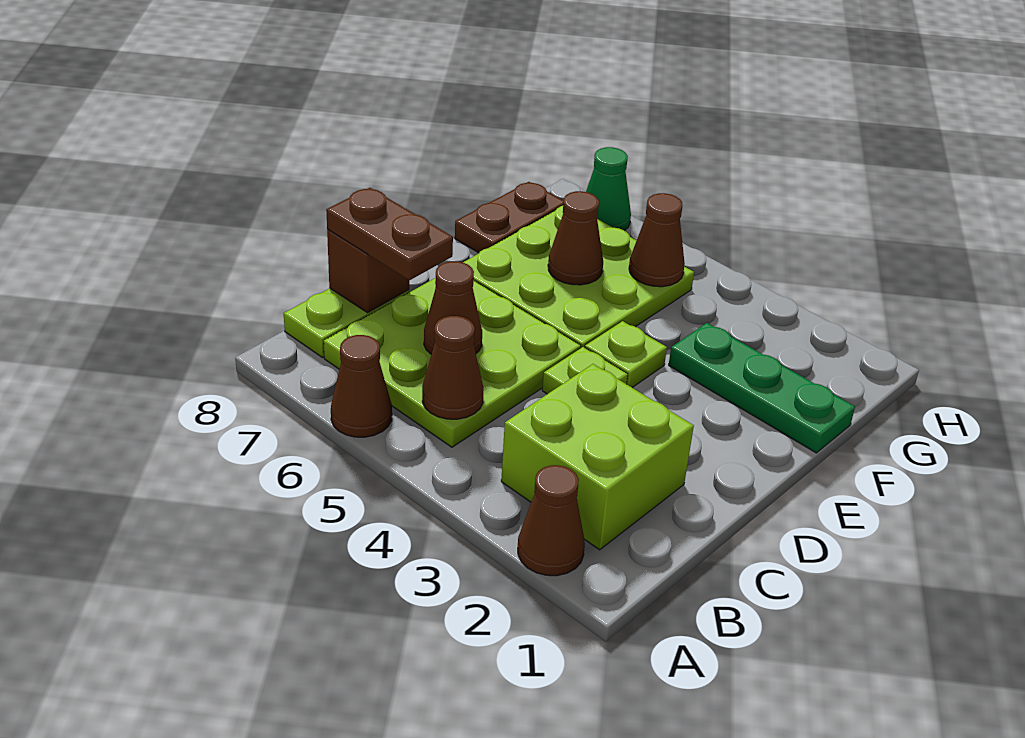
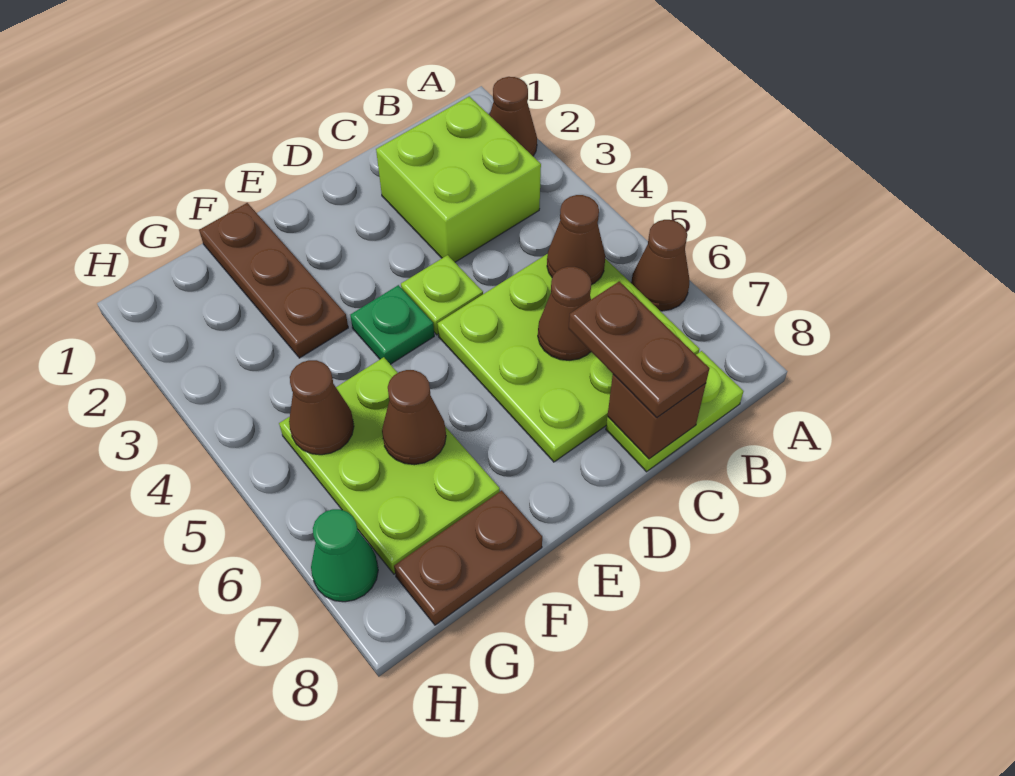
lime plate E4 level 1 -> green plate E4 level 1
lime plate E5:G7 level 1 -> lime plate F5:G7 level 1
green plate F1:F3 level 1 -> brown plate F1:F3 level 1

